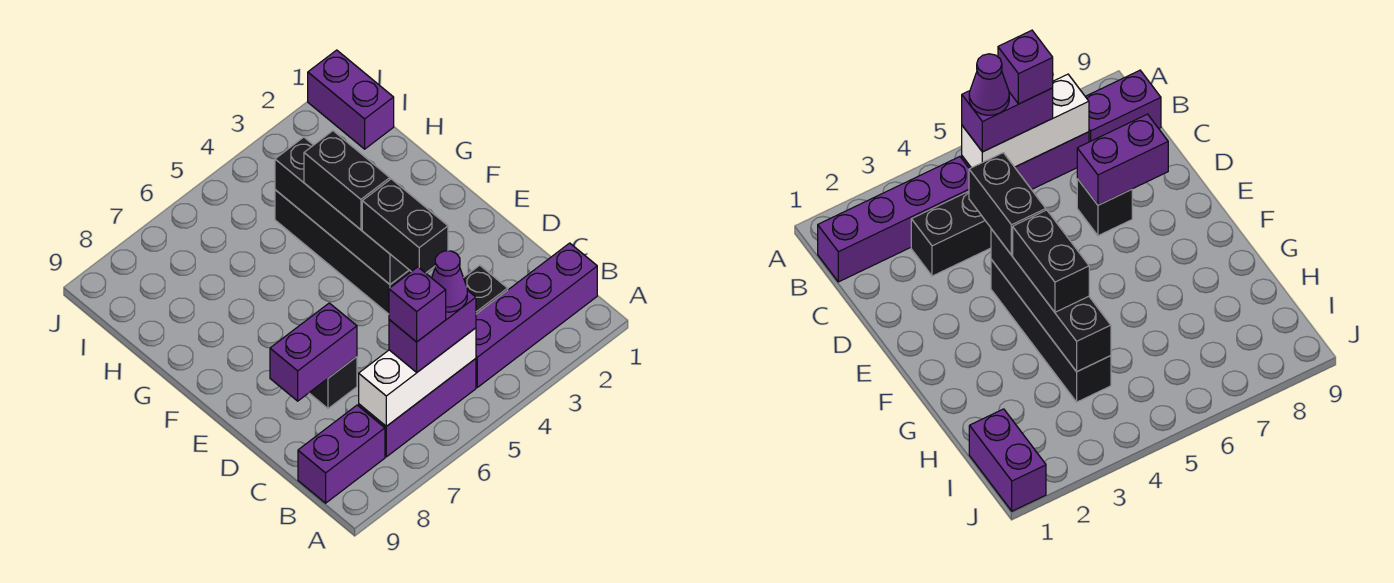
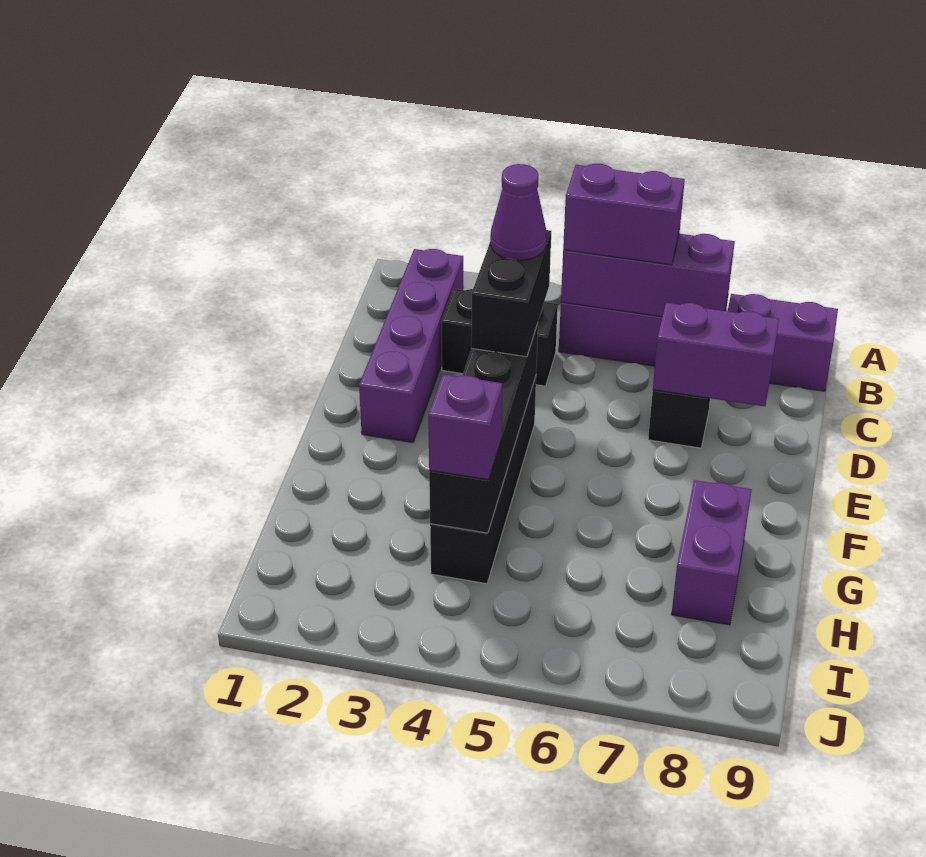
purple brick B1:B4 level 1 -> purple brick B2:E2 level 1
white brick B5:B7 level 2 -> purple brick B5:B7 level 2
purple cone B5 level 4 -> purple cone D4 level 4
purple brick B6 level 4 -> purple brick H4 level 3
black brick F4:G4 level 3 -> none
purple brick I1:J1 level 1 -> purple brick G8:H8 level 1

